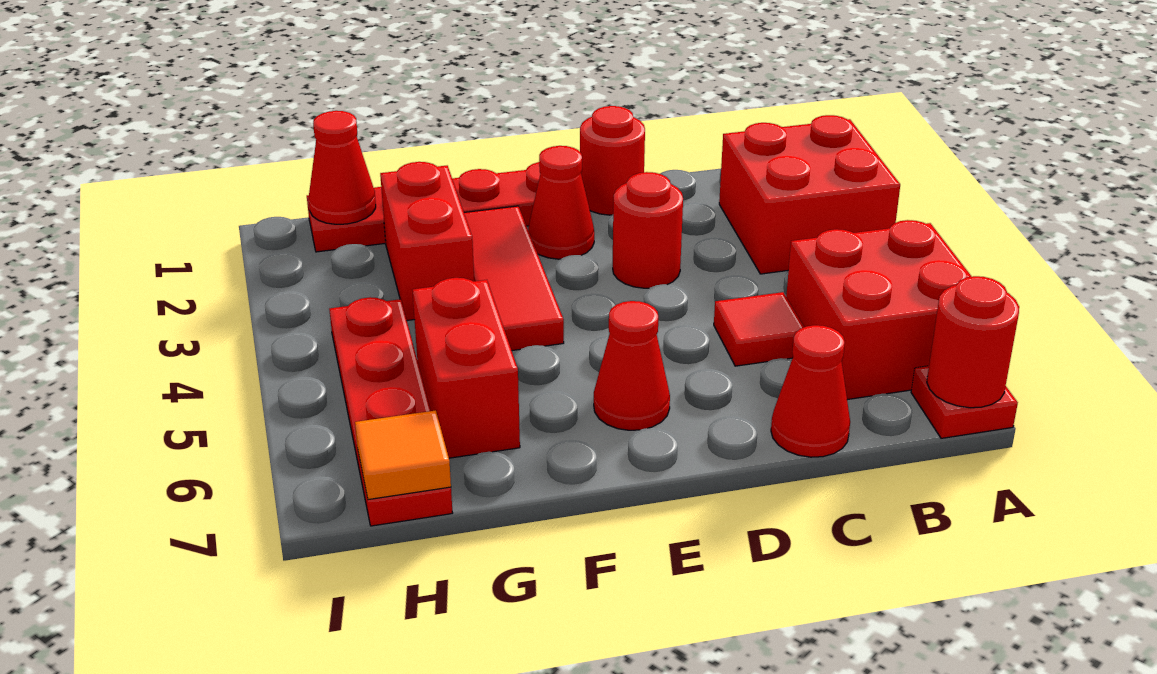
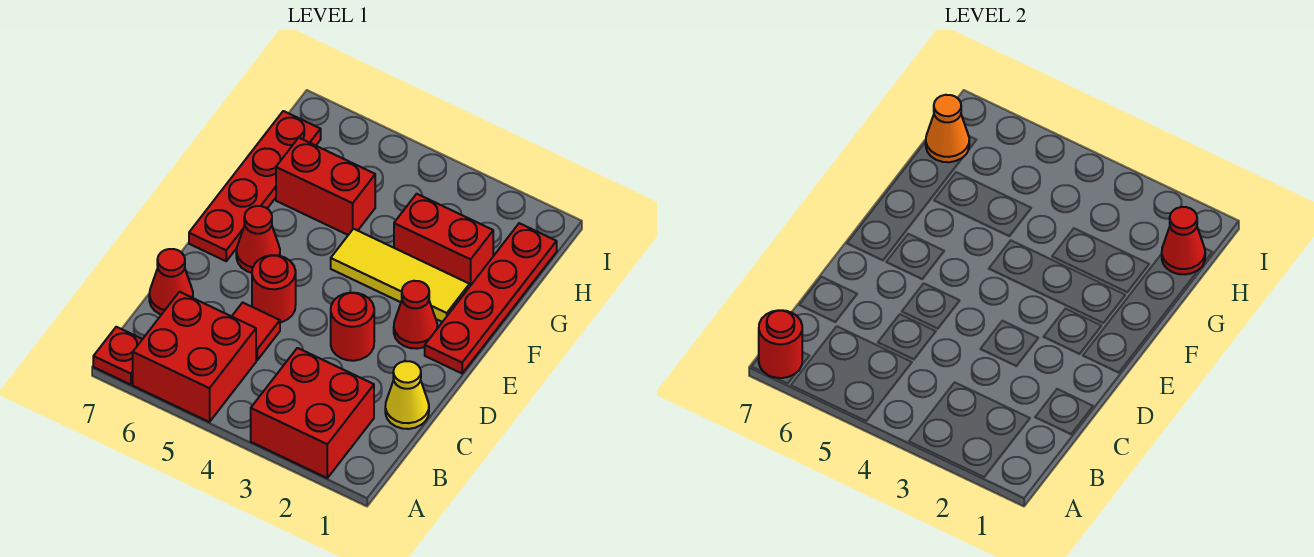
none -> yellow cone C1 level 1
red round brick D1 level 1 -> red round brick D5 level 1
red tile F2:F4 level 1 -> yellow tile F2:F4 level 1
red plate H4:H7 level 1 -> red plate E7:H7 level 1
orange tile H7 level 2 -> orange cone H7 level 2

